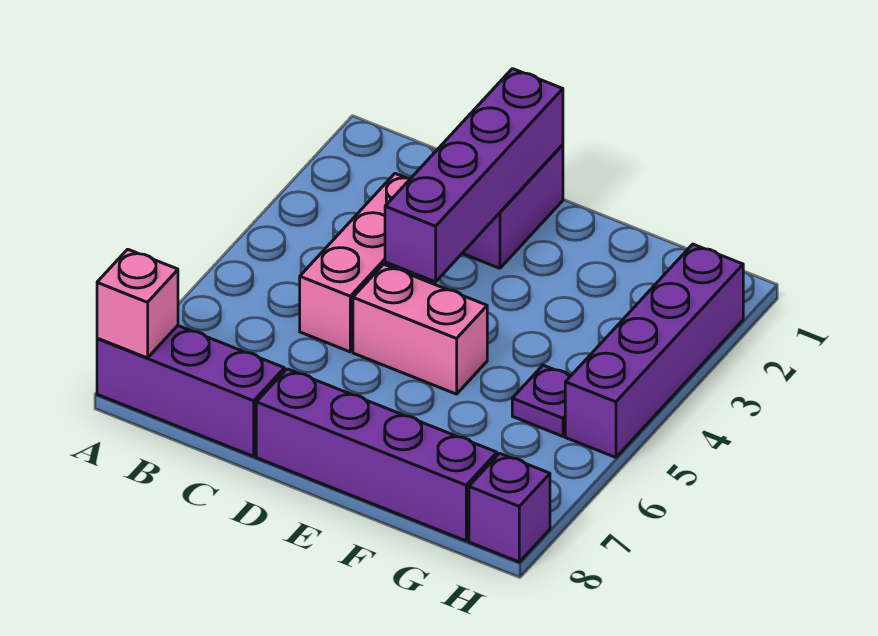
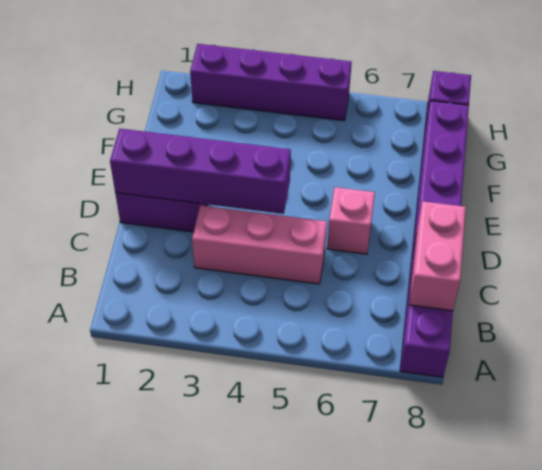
pink brick A8 level 2 -> pink brick D6 level 1
pink brick D5:E5 level 1 -> pink brick B8:C8 level 2
purple plate G5 level 1 -> none

